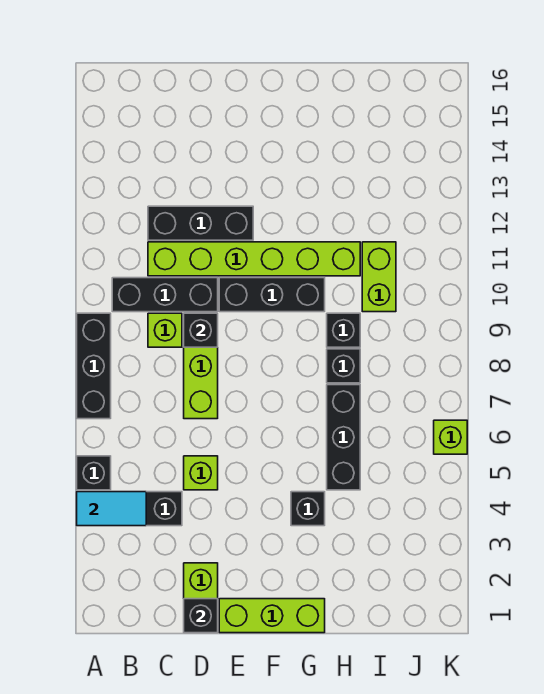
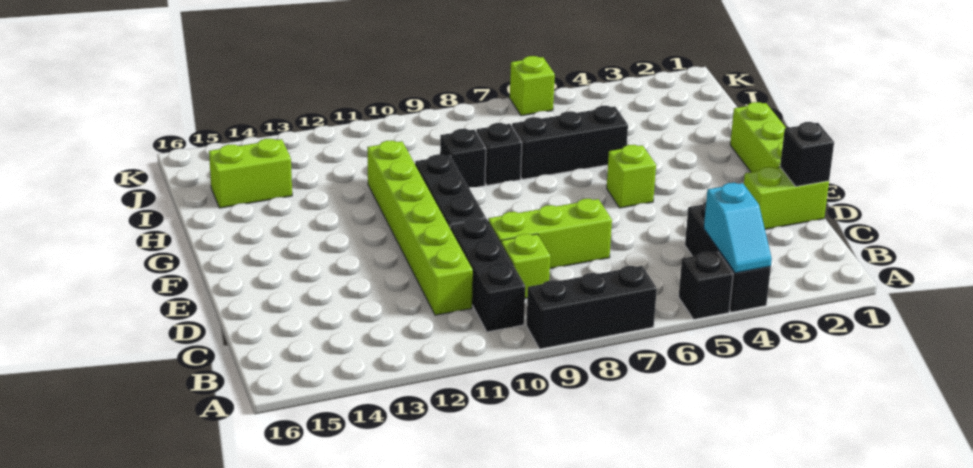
cyan tile A4:B4 level 2 -> cyan slope A4:B4 level 2 top B
black brick C12:E12 level 1 -> none
lime brick D5 level 1 -> lime brick F5 level 1
black brick D9 level 2 -> none
black brick G4 level 1 -> none
lime brick I10:I11 level 1 -> lime brick I14:I15 level 1

